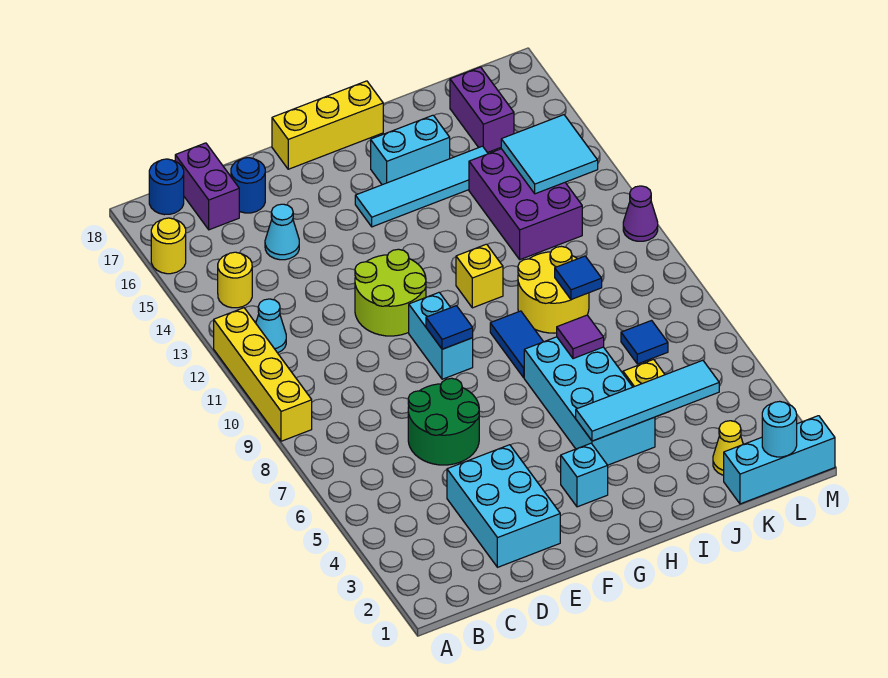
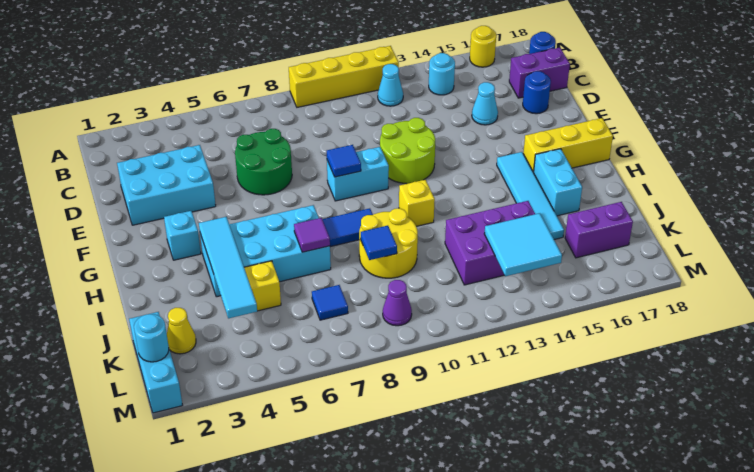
yellow round brick B14 level 1 -> cyan round brick B14 level 1
yellow brick F18:H18 level 1 -> yellow brick G16:G18 level 1
purple cone M11 level 1 -> purple cone L9 level 1

